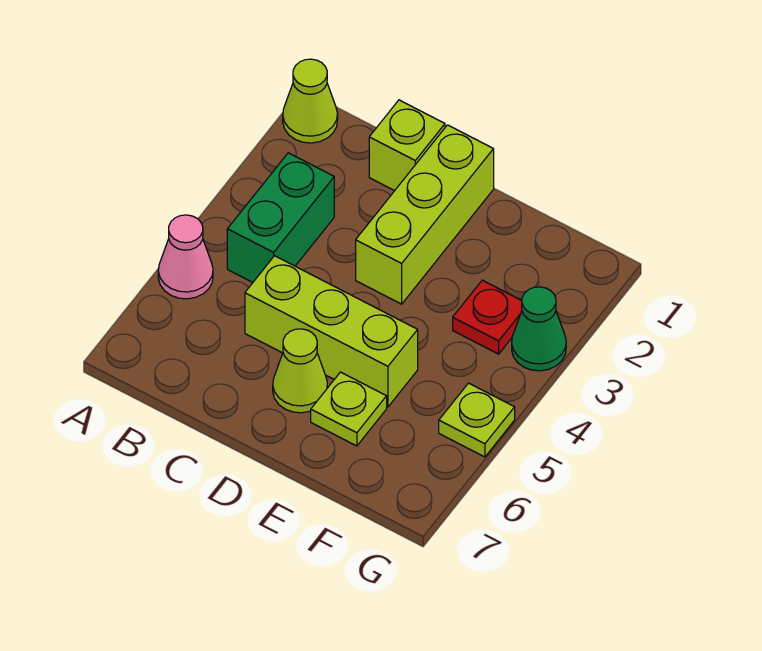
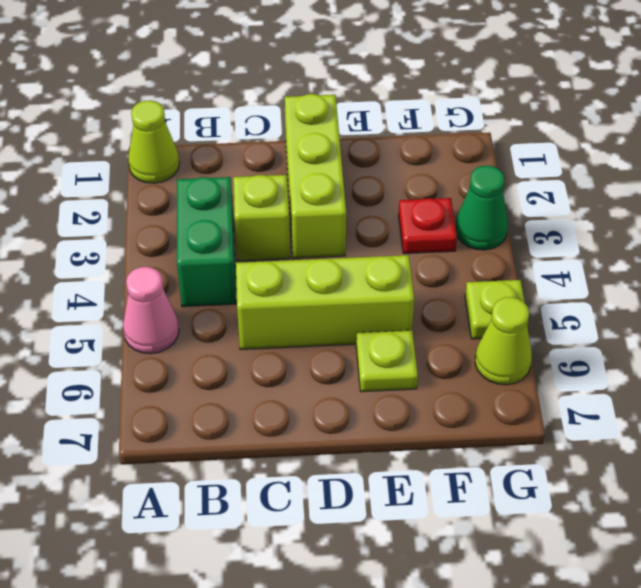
lime brick C1 level 1 -> lime brick C3 level 1
lime cone D6 level 1 -> lime cone G6 level 1

